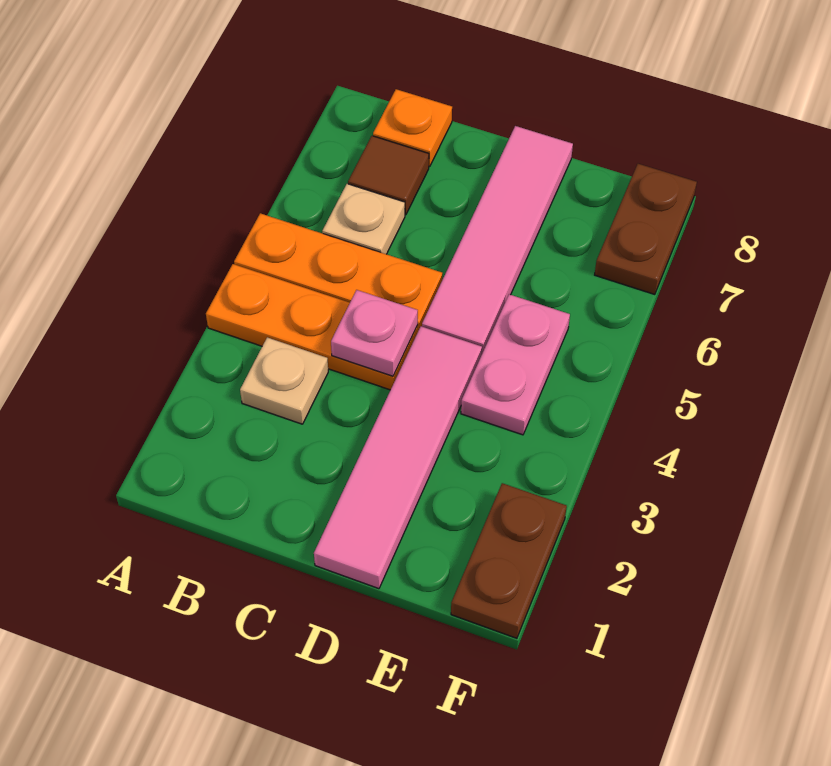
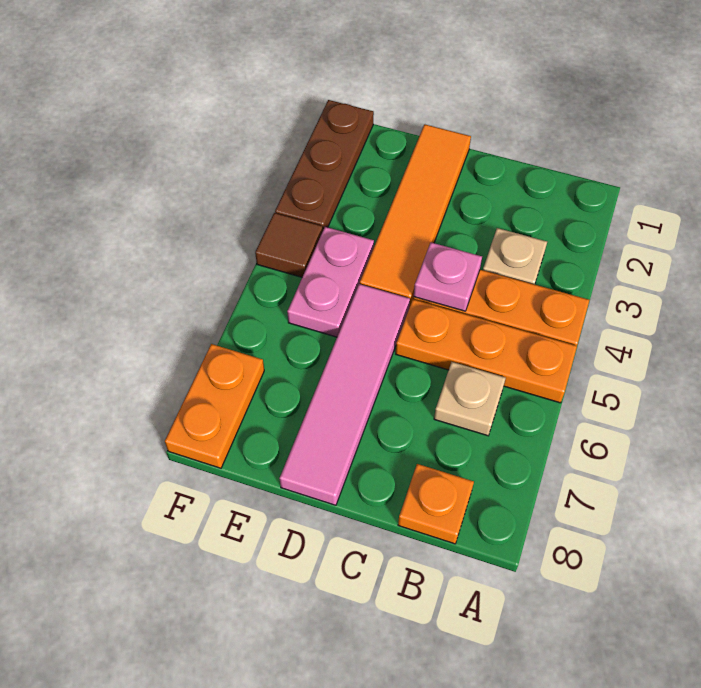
brown tile B7 level 1 -> brown tile F4 level 1
pink tile D1:D4 level 1 -> orange tile D1:D4 level 1
brown plate F1:F2 level 1 -> brown plate F1:F3 level 1
brown plate F7:F8 level 1 -> orange plate F7:F8 level 1

